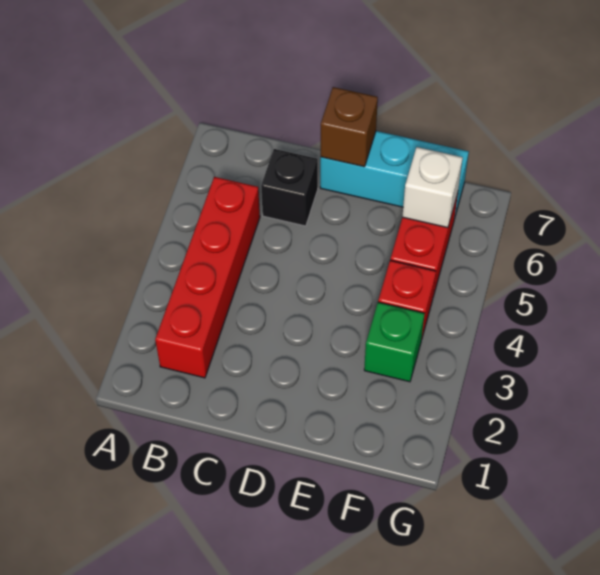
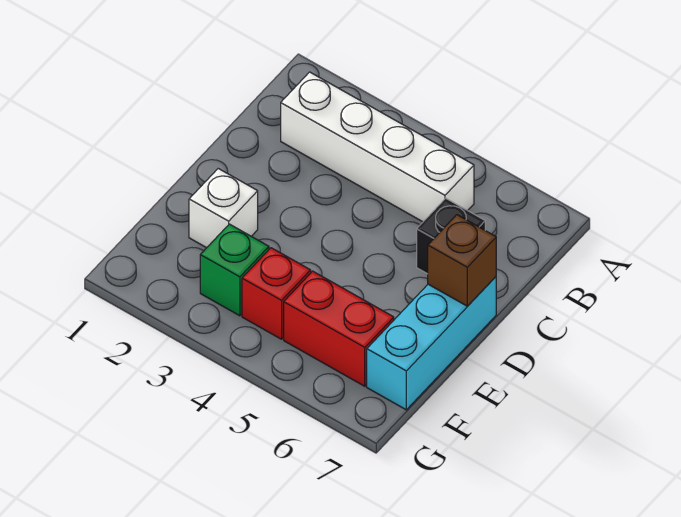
red brick B2:B5 level 1 -> white brick B2:B5 level 1
white brick F6 level 2 -> white brick E2 level 1

